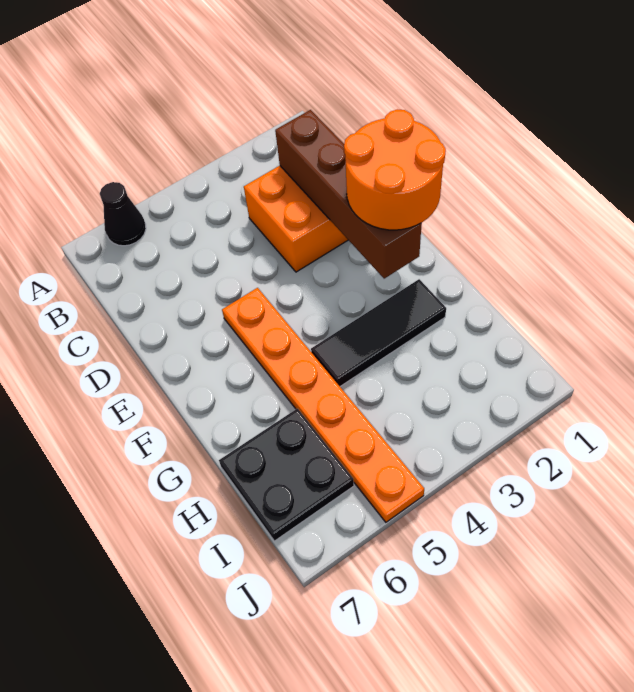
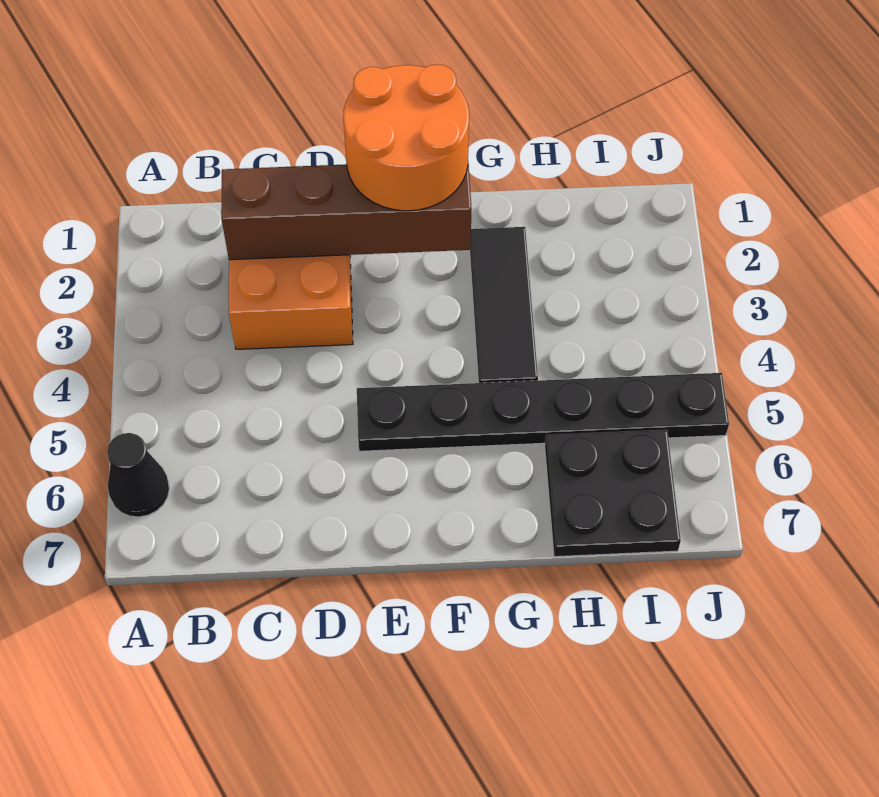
orange plate E5:J5 level 1 -> black plate E5:J5 level 1

